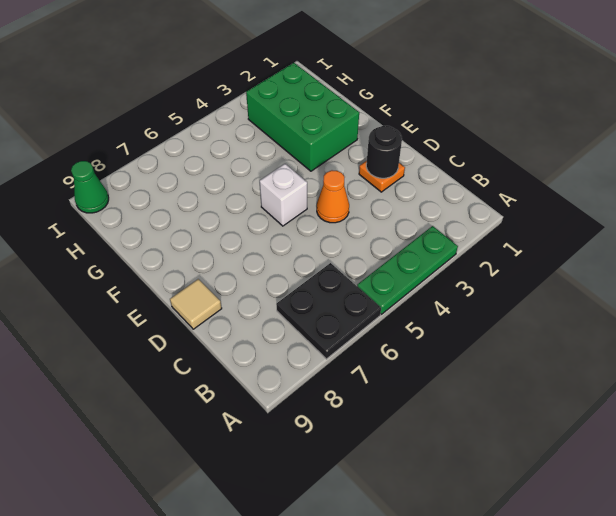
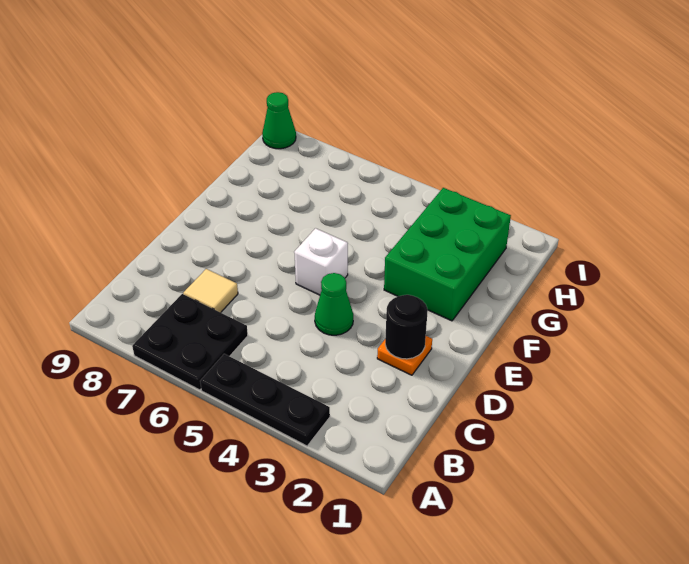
green plate A3:A5 level 1 -> black plate A3:A5 level 1
orange cone D4 level 1 -> green cone D4 level 1
tan tile D9 level 1 -> tan tile C7 level 1

